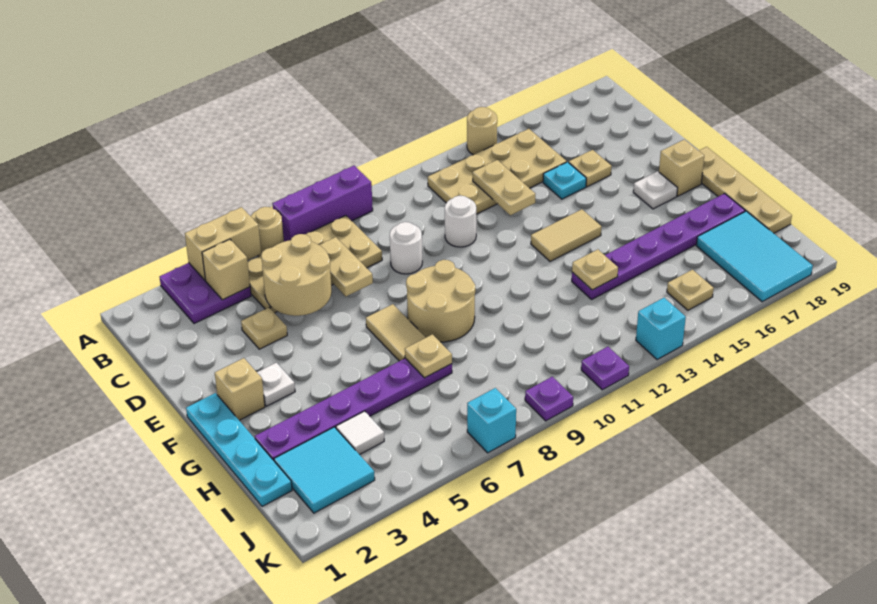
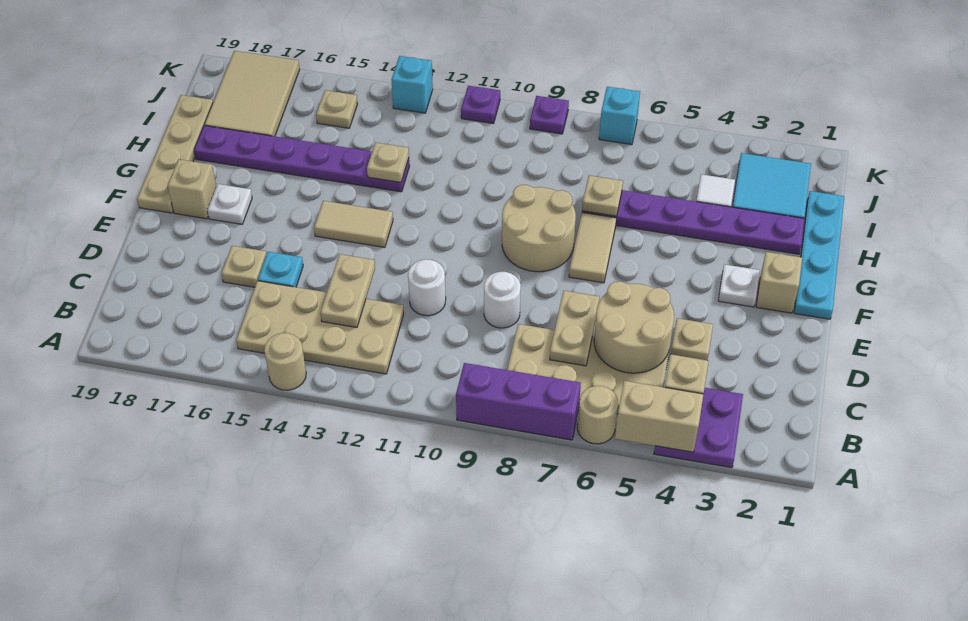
cyan tile I17:K18 level 1 -> tan tile I17:K18 level 1

